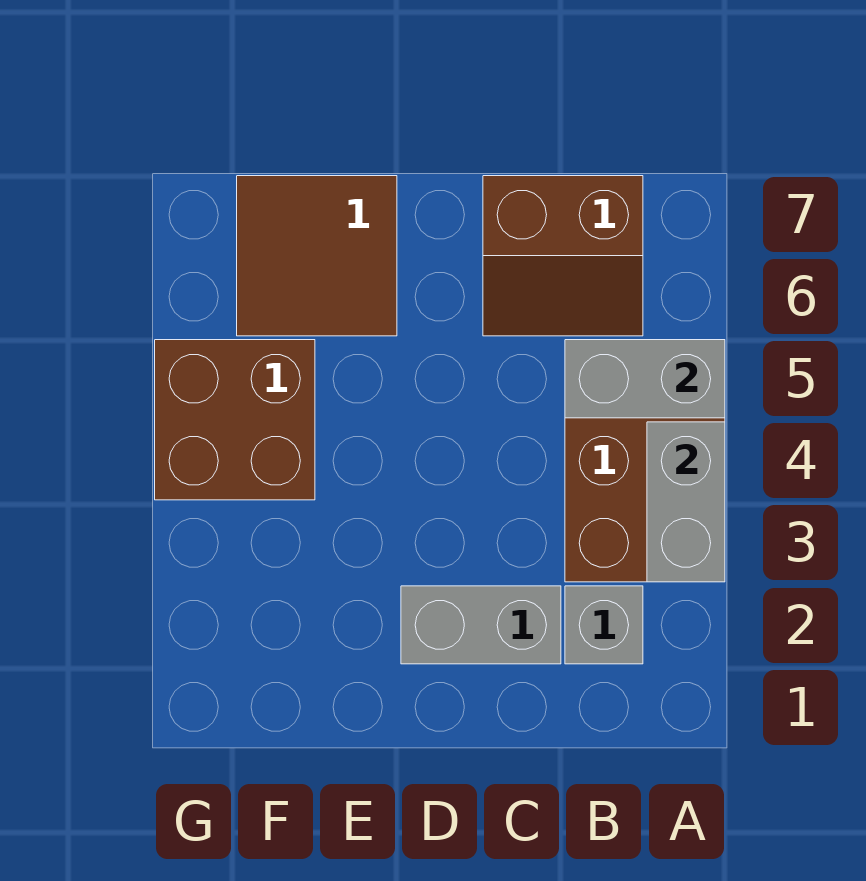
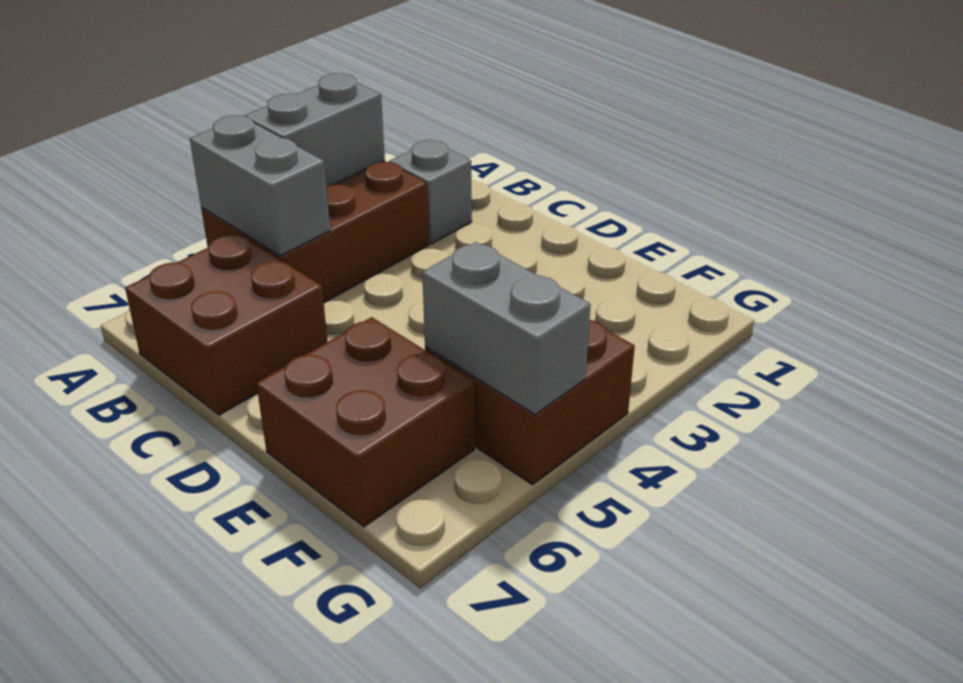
brown slope B6:C7 level 1 top 7 -> brown brick B6:C7 level 1
grey brick C2:D2 level 1 -> grey brick F5:G5 level 2
brown tile E6:F7 level 1 -> brown brick E6:F7 level 1

